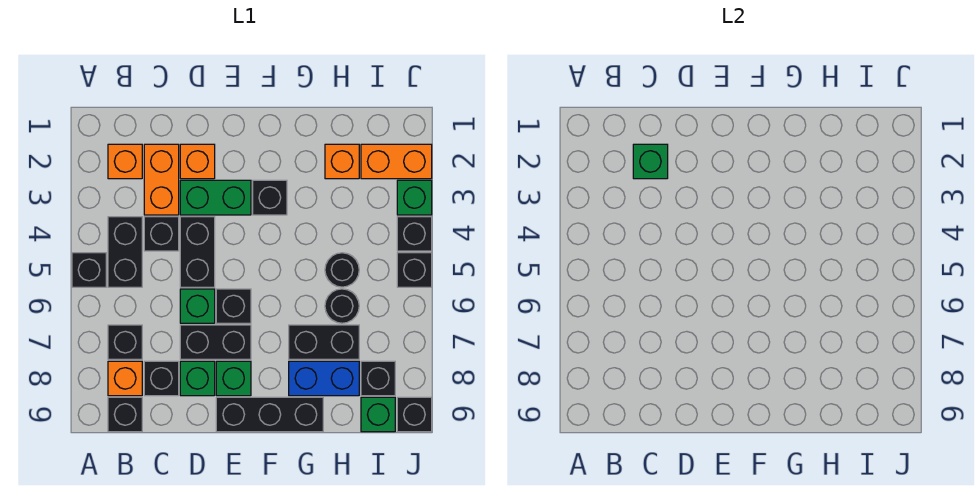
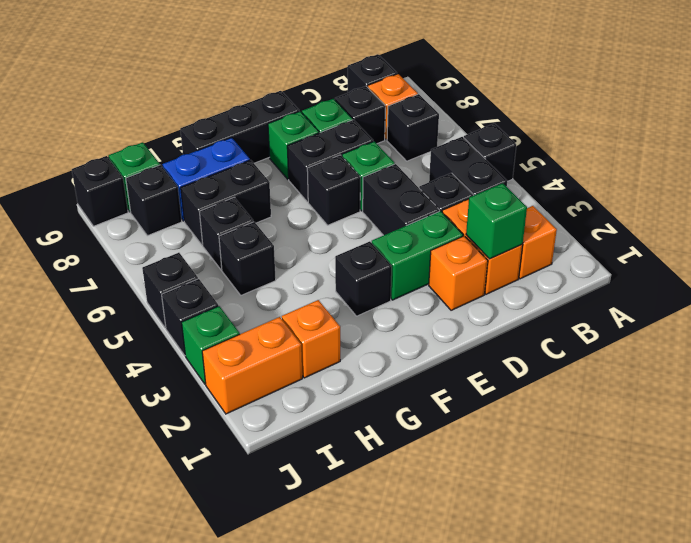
black round brick H5 level 1 -> black brick H5 level 1
black round brick H6 level 1 -> black brick H6 level 1

